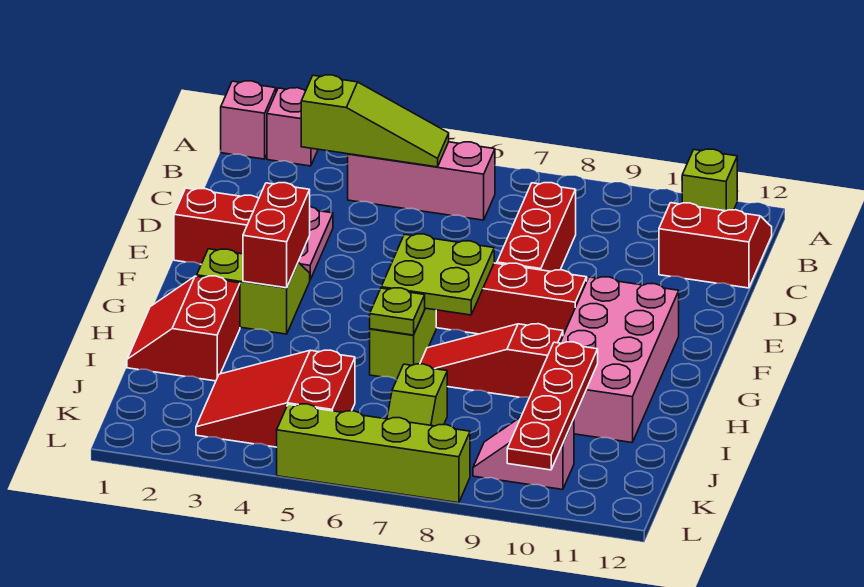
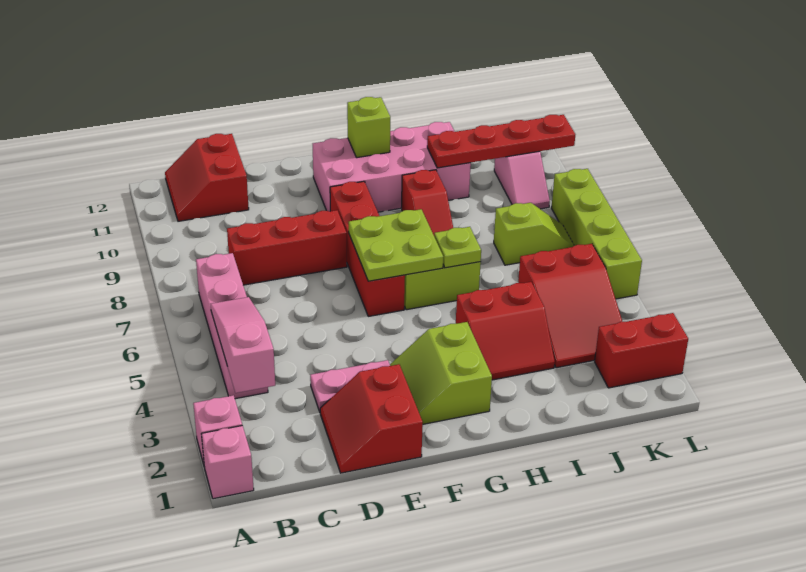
lime brick A11 level 1 -> lime brick G11 level 2
lime slope B3:B5 level 2 top 3 -> pink slope B3:B5 level 2 top 3
pink brick B4:B6 level 1 -> pink brick B4:B7 level 1
red brick F3:G3 level 2 -> red brick K2:L2 level 1
red slope H1:I2 level 1 top 2 -> red slope H3:I4 level 1 top 4
red slope H7:H9 level 1 top 9 -> red slope H8:H9 level 1 top 9

